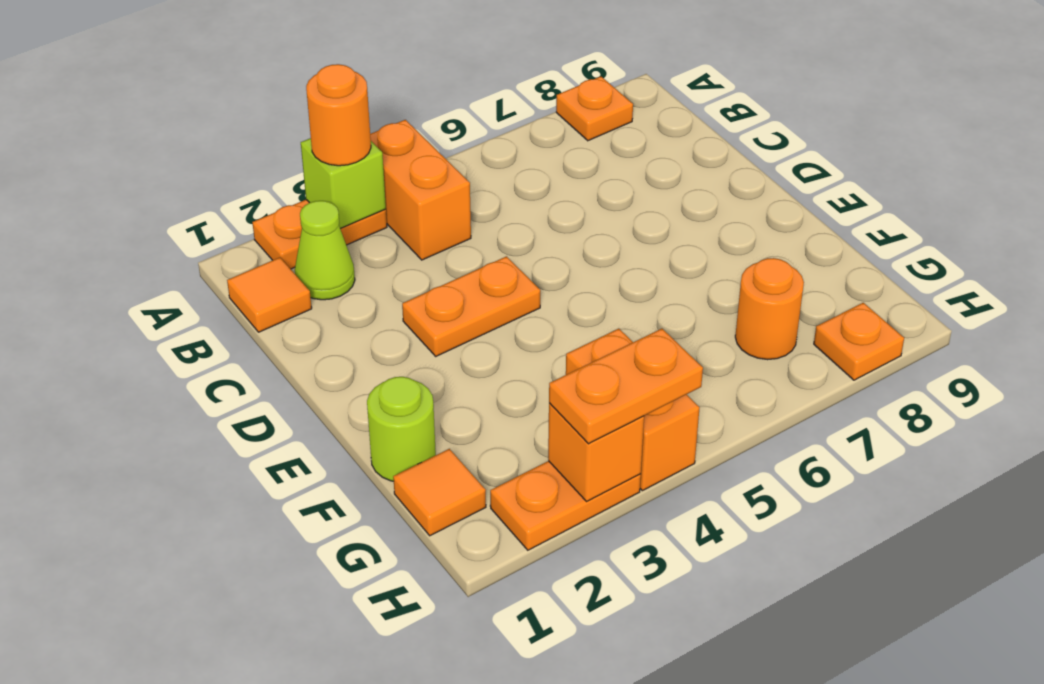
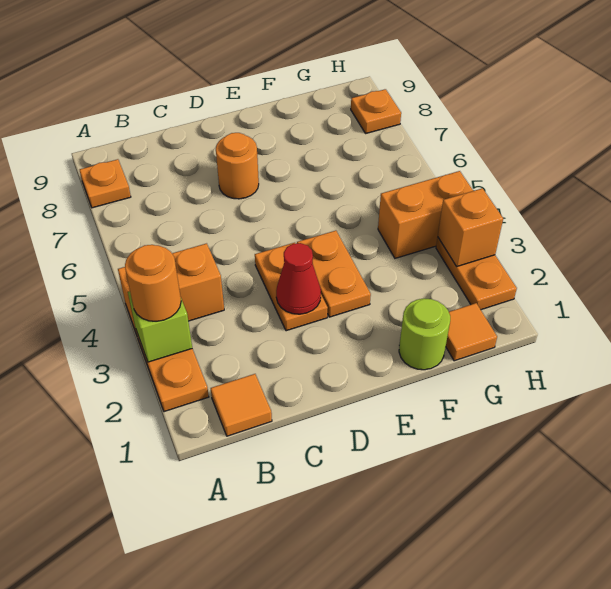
lime cone B2 level 1 -> none
none -> red cone D3 level 2
orange round brick G7 level 1 -> orange round brick D7 level 1
orange plate H3:H4 level 3 -> orange plate E3:E4 level 1

